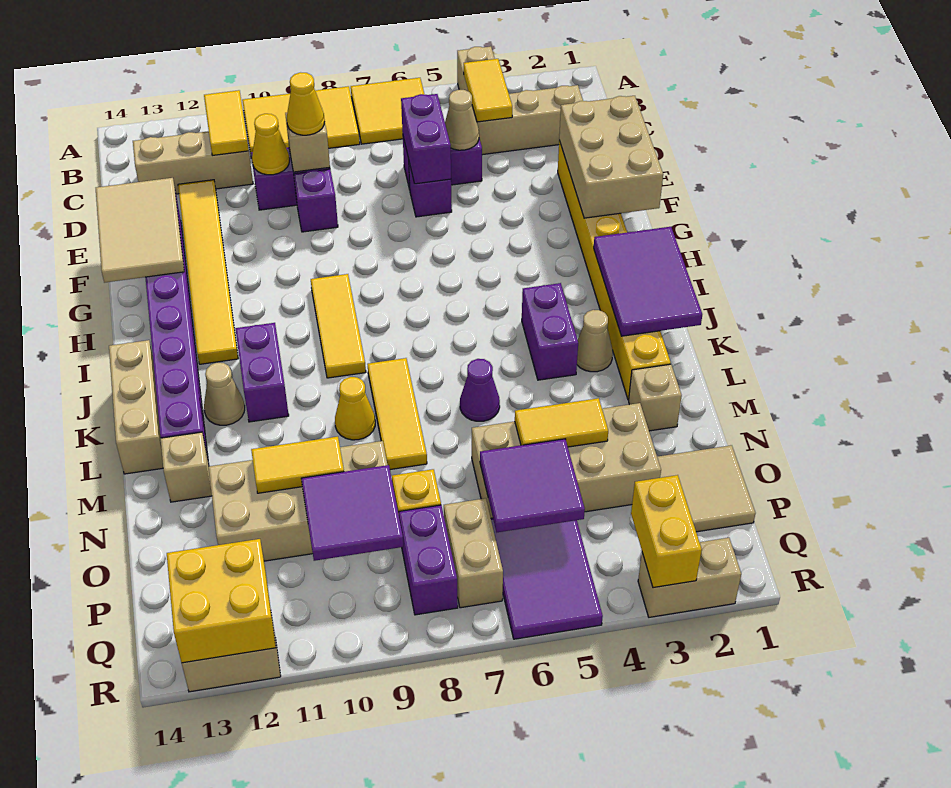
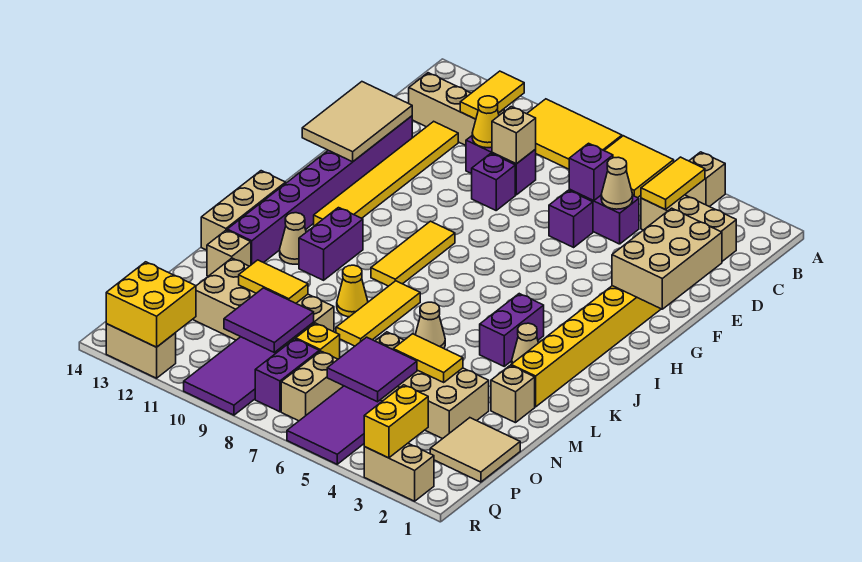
purple brick D6:E6 level 2 -> purple brick D6 level 2
yellow cone D9 level 3 -> none
purple tile I1:K2 level 2 -> purple tile P9:R10 level 1
purple cone L6 level 1 -> tan cone L6 level 1

